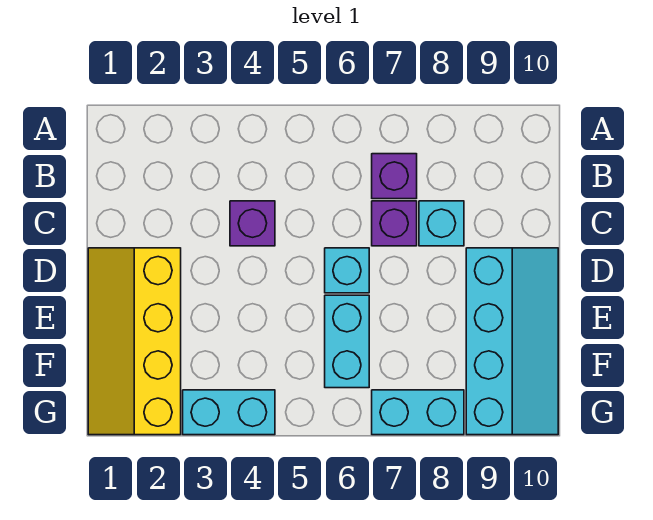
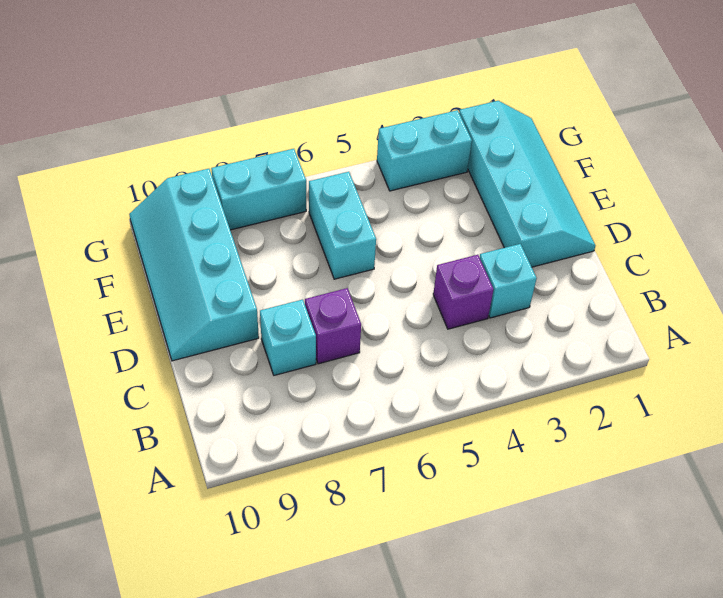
purple brick B7 level 1 -> none
yellow slope D1:G2 level 1 top 2 -> cyan slope D1:G2 level 1 top 2
cyan brick D6 level 1 -> cyan brick C3 level 1

